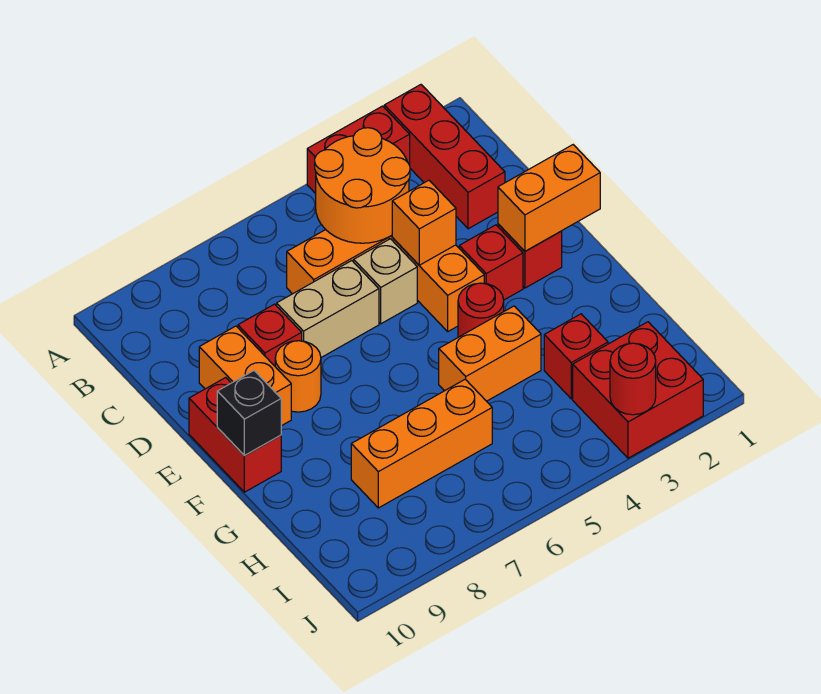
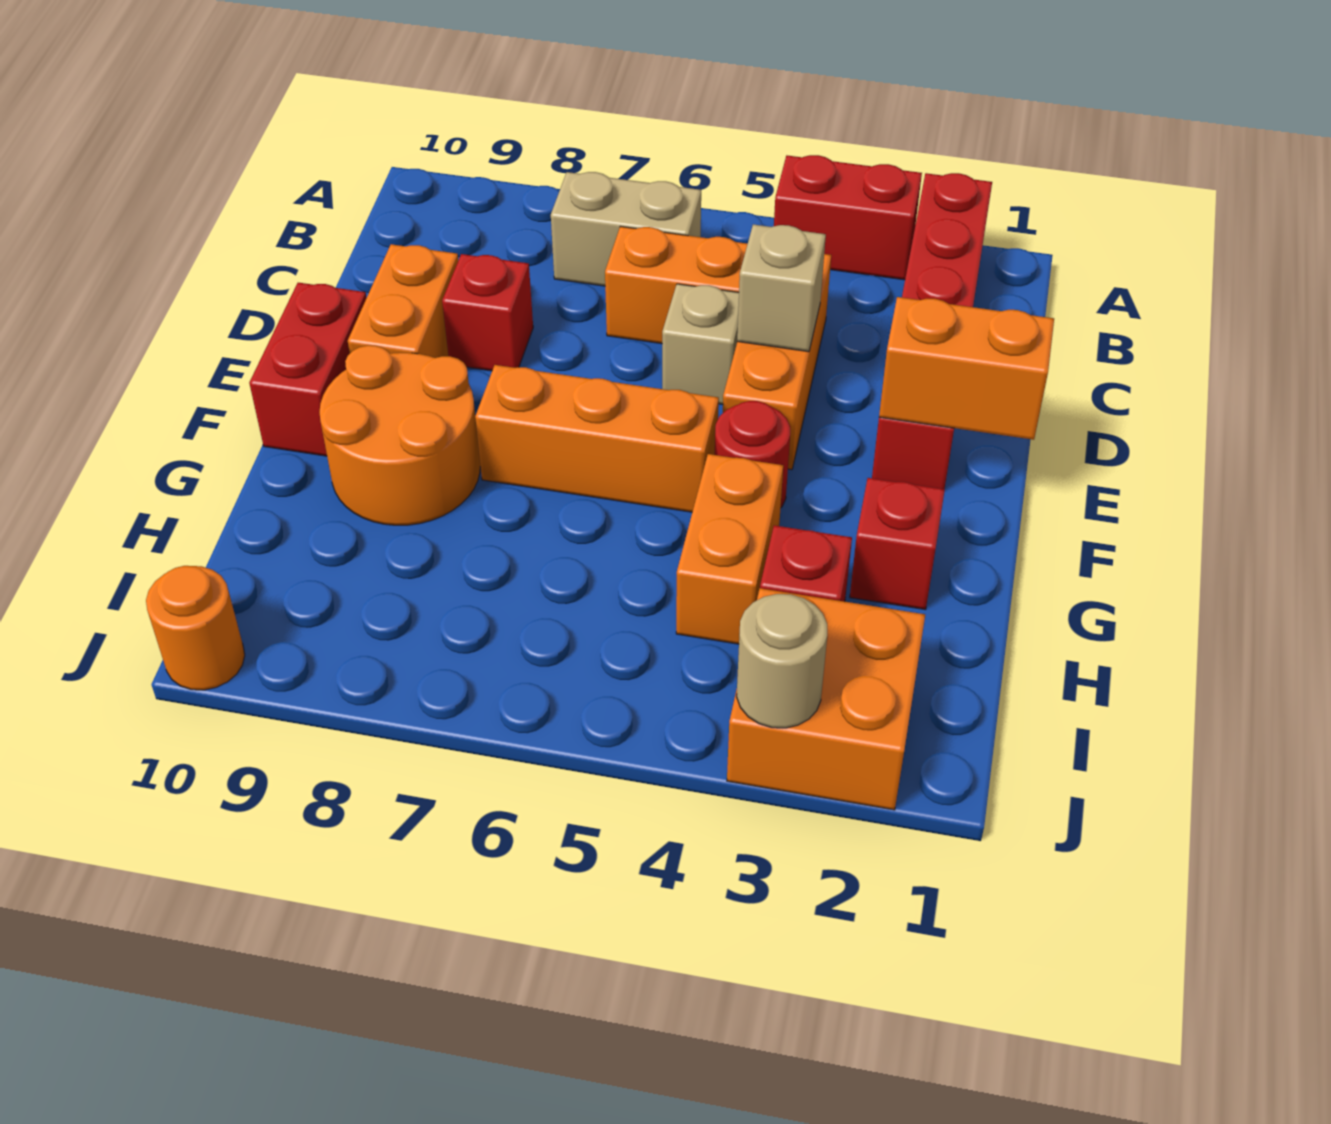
orange round brick B4:C5 level 2 -> orange round brick F8:G9 level 1
orange brick D4 level 2 -> tan brick D4 level 2
tan brick D6:D7 level 1 -> tan brick B6:B7 level 1
red brick E3 level 1 -> red brick G2 level 1
orange round brick E8 level 1 -> orange round brick J10 level 1
black brick F10 level 2 -> none
orange brick G4:G5 level 1 -> orange brick G4:H4 level 1
orange brick H6:H8 level 1 -> orange brick F5:F7 level 1
red brick I2:J3 level 1 -> orange brick I2:J3 level 1
red round brick J3 level 2 -> tan round brick J3 level 2

